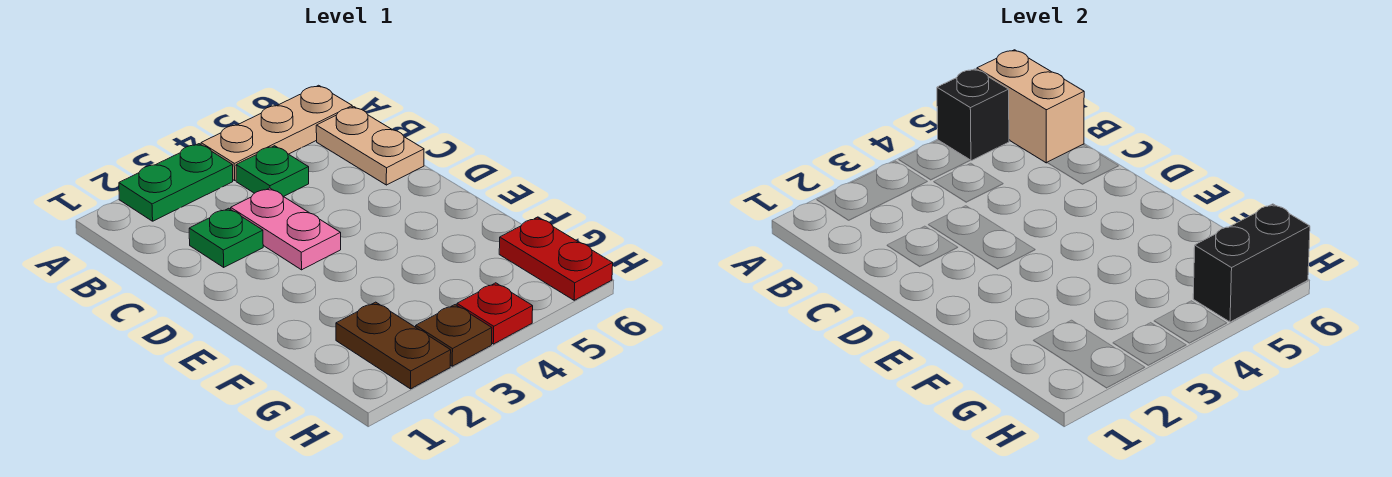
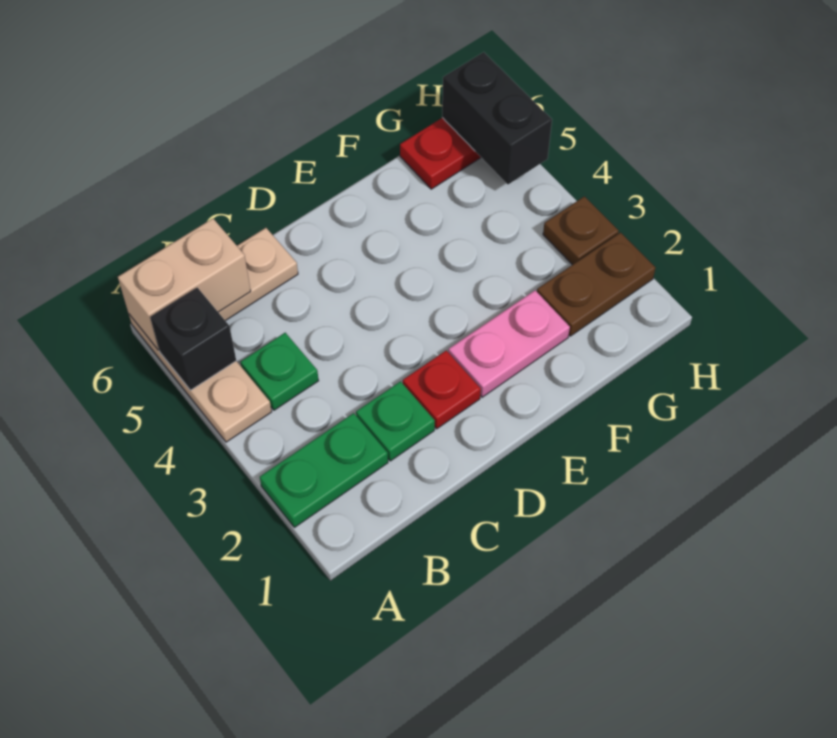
green plate A2:A3 level 1 -> green plate A2:B2 level 1
pink plate C3:D3 level 1 -> pink plate E2:F2 level 1
red plate H4 level 1 -> red plate D2 level 1

